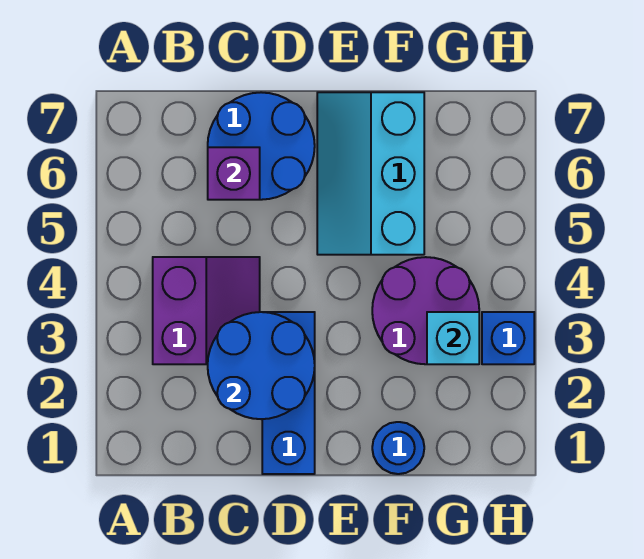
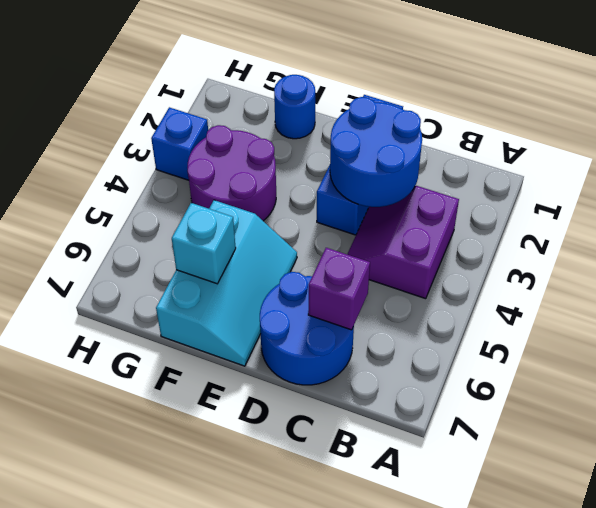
cyan brick G3 level 2 -> cyan brick F6 level 2

